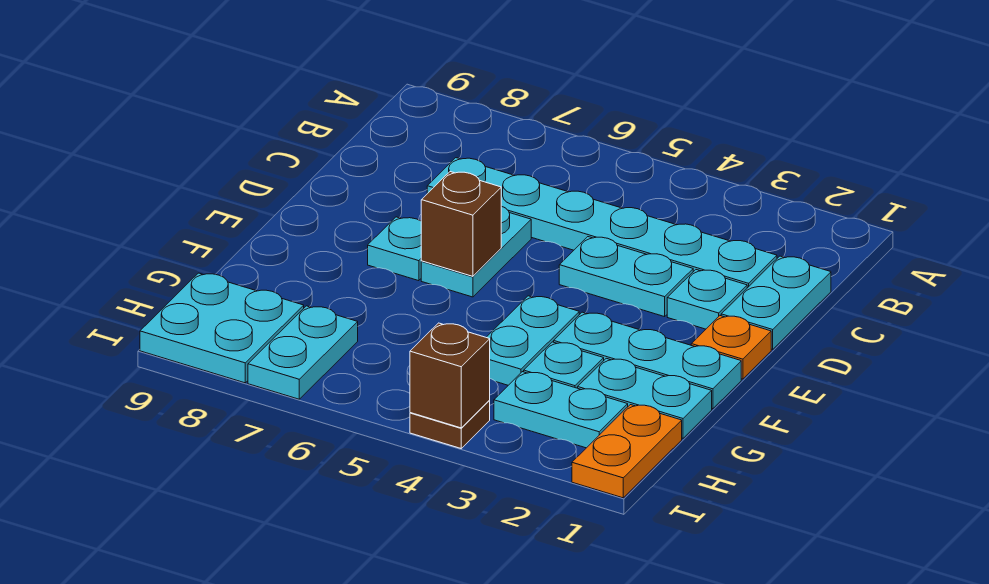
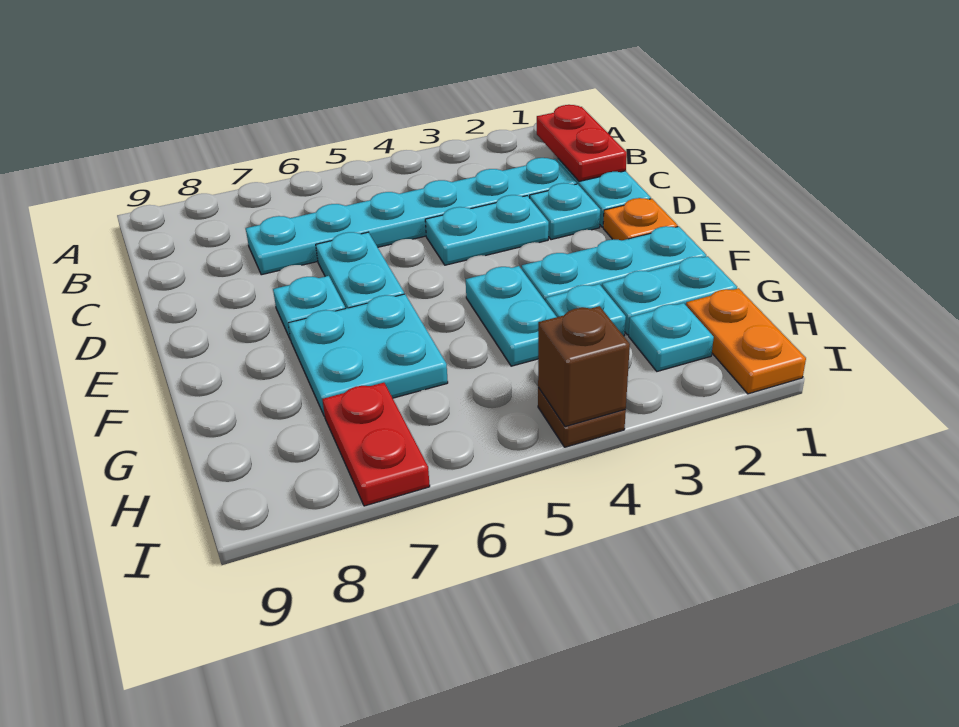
none -> red plate B1:C1 level 2
brown brick E6 level 2 -> none
cyan plate H2:H3 level 1 -> cyan plate H2 level 1
cyan plate H7:I7 level 1 -> red plate H7:I7 level 1
cyan plate H8:I9 level 1 -> cyan plate F6:G7 level 1

